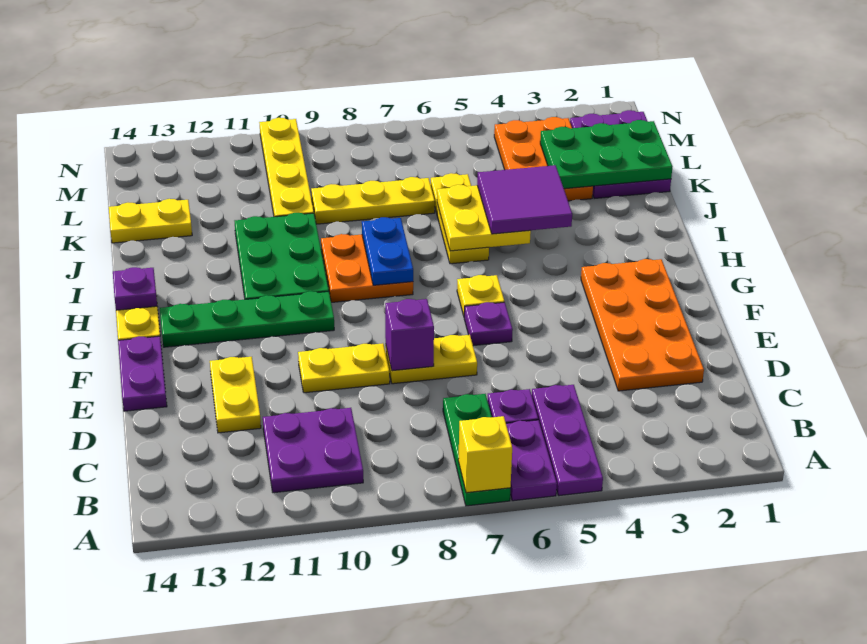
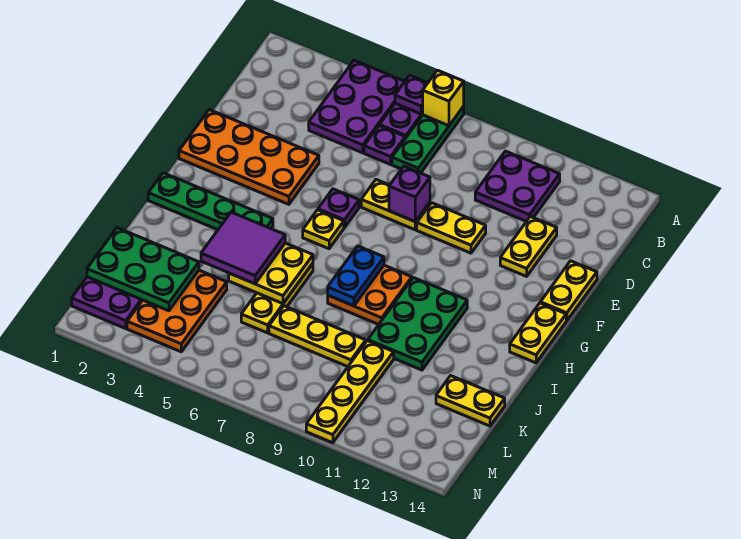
purple plate A5:C5 level 1 -> purple plate A4:C5 level 1
orange plate D2:G3 level 1 -> orange plate E1:F4 level 1
purple plate E14:F14 level 1 -> yellow plate E14:F14 level 1
green plate G10:G13 level 1 -> green plate H1:H4 level 1
purple plate H14 level 2 -> purple plate A6 level 2

